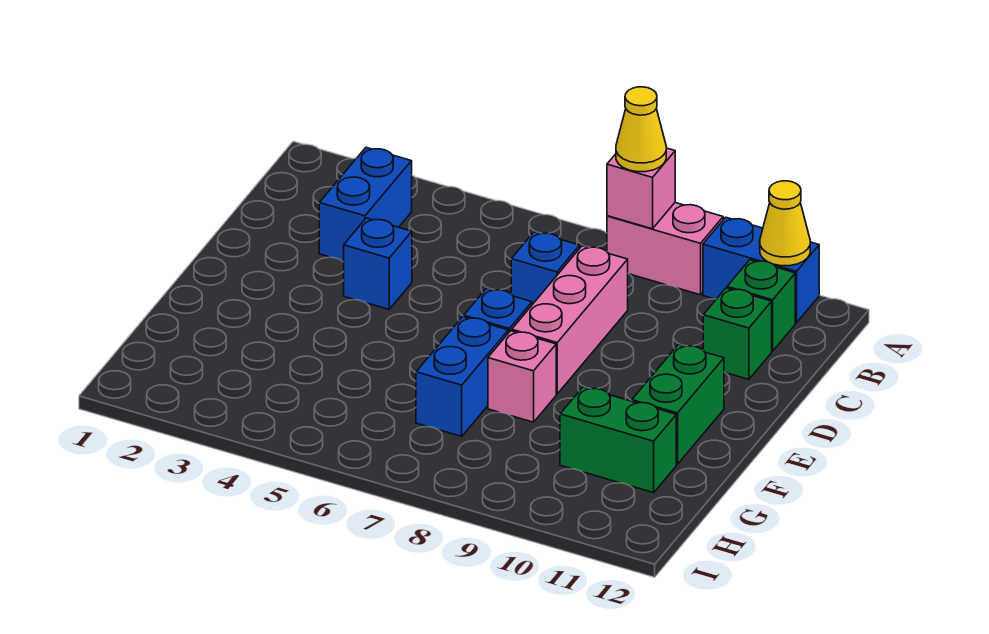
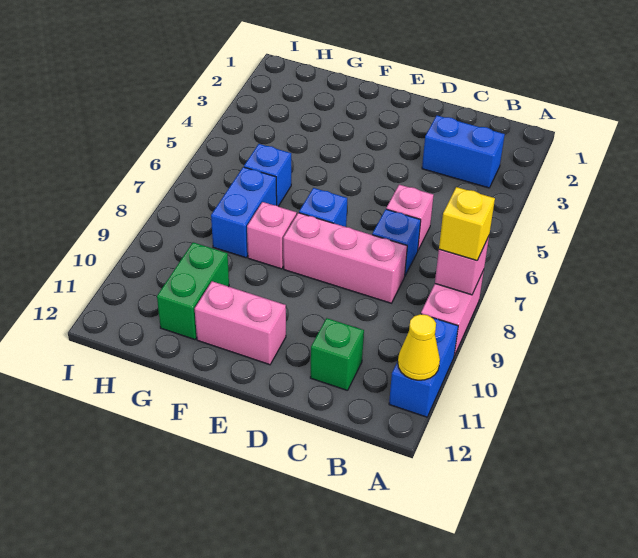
yellow cone A8 level 3 -> yellow brick A8 level 3
green brick B11 level 1 -> none
none -> pink brick C6 level 1
blue brick D4 level 1 -> blue brick G6 level 1
green brick E11:F11 level 1 -> pink brick E11:F11 level 1
blue brick F7:G7 level 1 -> blue brick G7:G8 level 1

